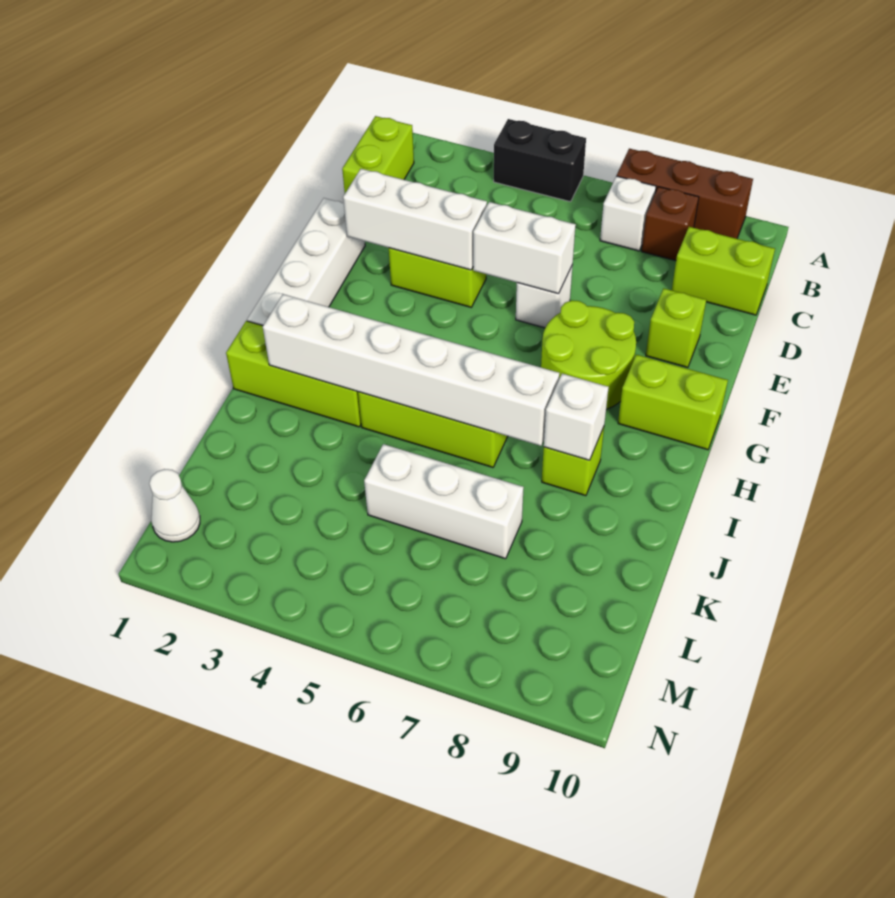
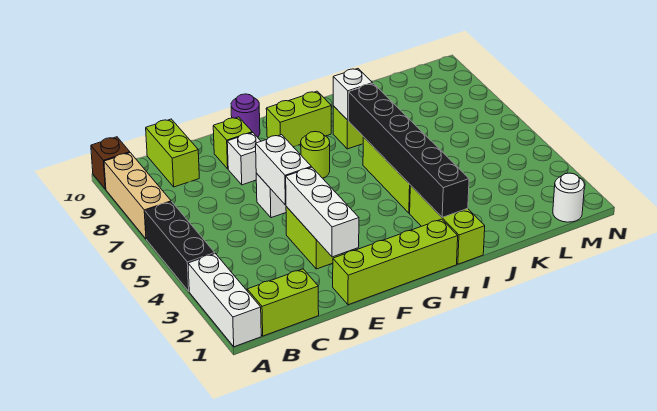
black brick A4:A5 level 1 -> black brick A4:A6 level 1
brown brick A7:A9 level 1 -> tan brick A7:A9 level 1
white brick B7 level 1 -> white brick E8 level 1
brown brick B8 level 1 -> brown brick A10 level 1
white brick E1:H1 level 1 -> lime brick E1:H1 level 1
lime round brick F7:G8 level 1 -> lime round brick G7 level 1
none -> purple round brick F10 level 1
lime brick G9:G10 level 1 -> lime brick G9:H9 level 1
white brick I2:I7 level 2 -> black brick I2:I7 level 2
white brick K5:K7 level 1 -> white brick A1:A3 level 1
white cone M1 level 1 -> white round brick M1 level 1

